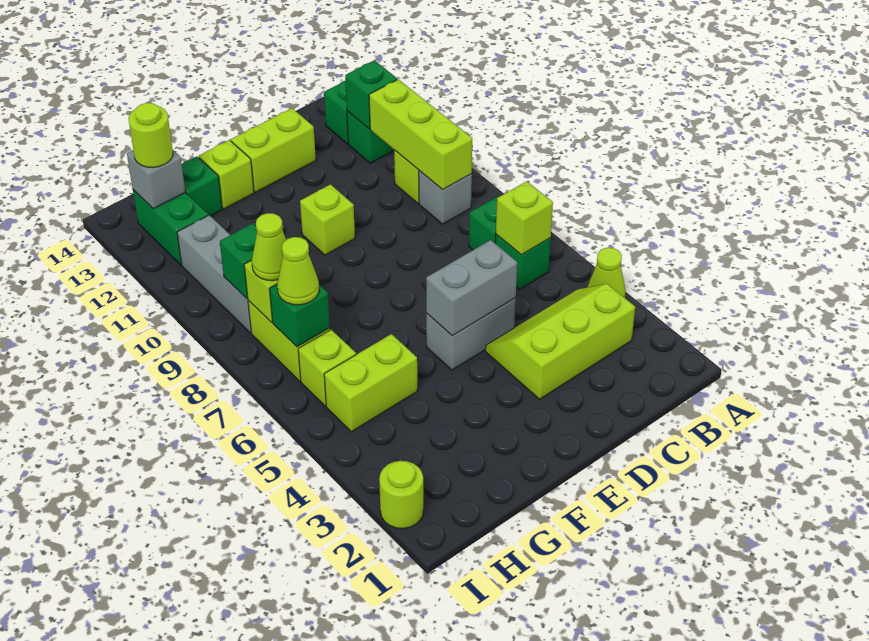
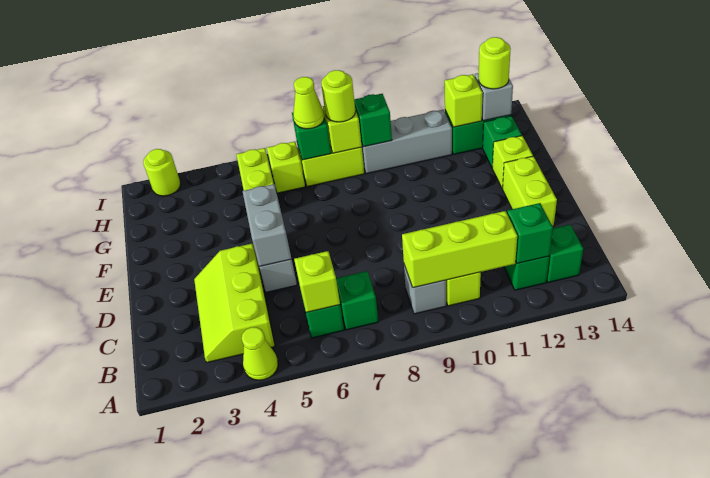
lime slope B3:D4 level 1 top 3 -> lime slope B3:D4 level 1 top 4
lime brick E10 level 1 -> lime brick H12 level 2
lime cone H8 level 3 -> lime round brick H8 level 3

